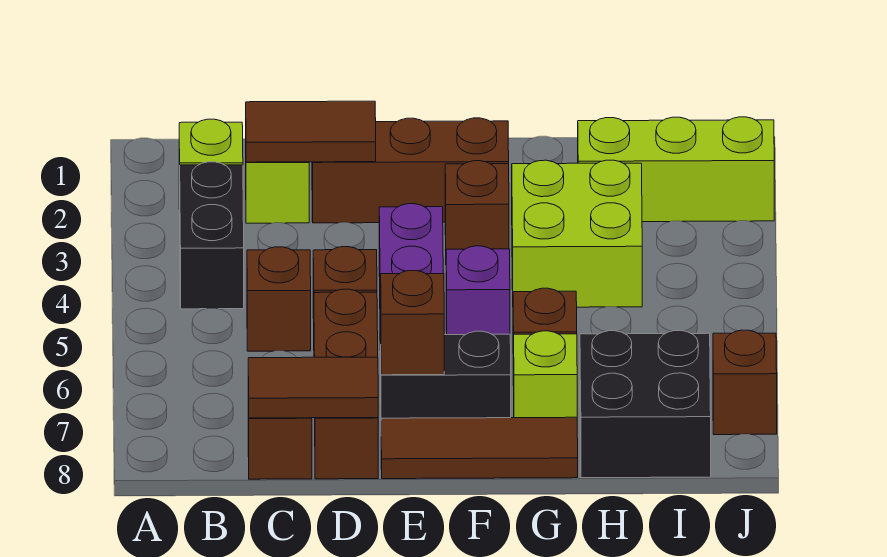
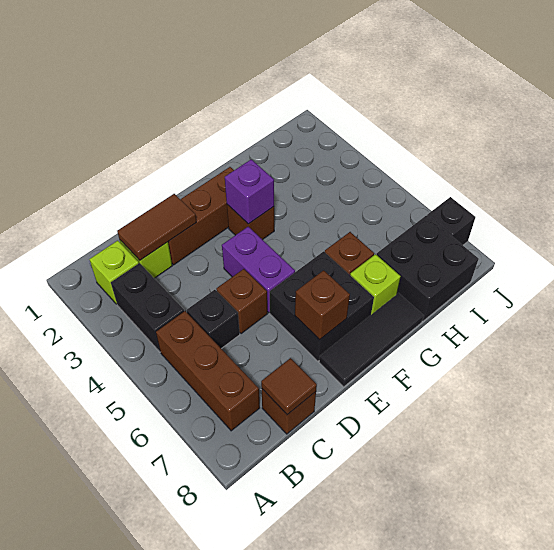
brown brick C5 level 1 -> black brick C5 level 1
brown tile C8:D8 level 2 -> brown tile C8 level 2
brown brick D6:D8 level 1 -> brown brick B5:B7 level 1
black brick E7:F7 level 1 -> black brick E6:F7 level 1
brown tile E8:G8 level 1 -> black tile E8:G8 level 1
purple brick F5 level 1 -> purple brick F3 level 2
lime brick G3:H4 level 1 -> none
lime brick H2:J2 level 1 -> none
brown brick J7 level 1 -> black brick J7 level 1

